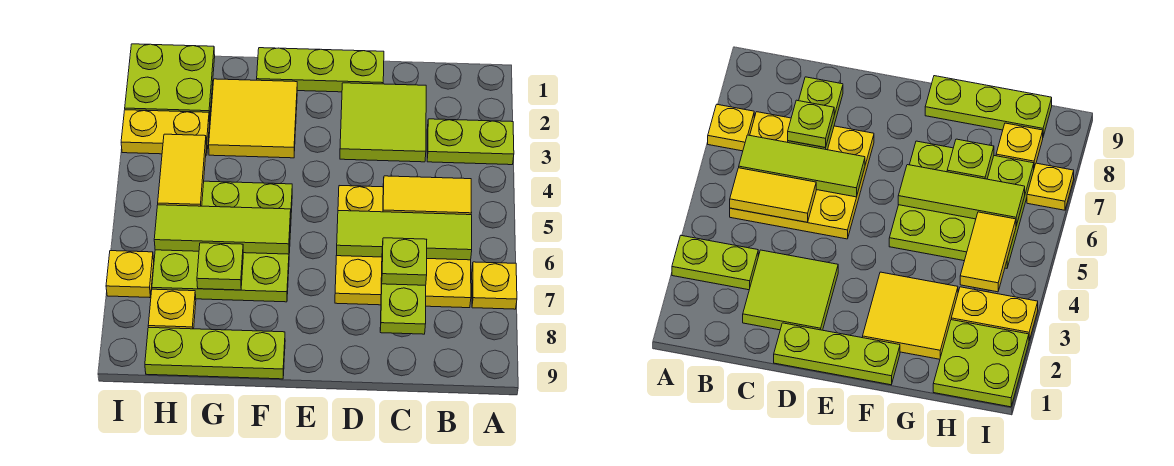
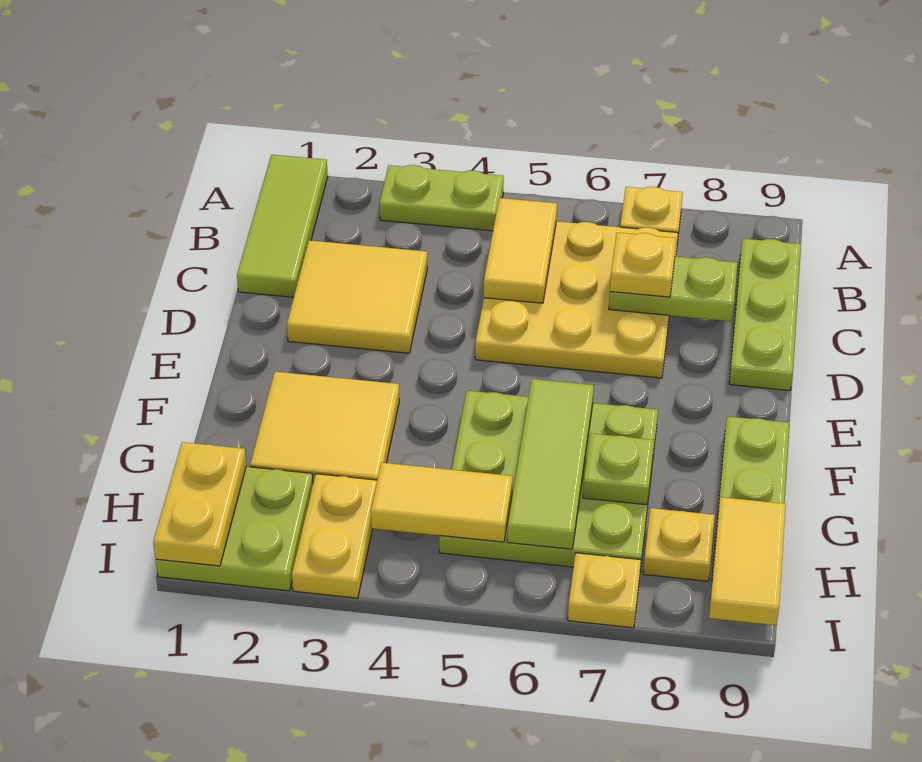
lime plate A3:B3 level 1 -> lime plate A3:A4 level 1
lime tile B6:D6 level 2 -> lime tile A1:C1 level 1
lime tile C2:D3 level 1 -> yellow tile C2:D3 level 1
lime plate C7 level 3 -> yellow plate C7 level 3
lime plate D1:F1 level 1 -> lime plate B9:D9 level 1
none -> yellow plate H1:I1 level 2
none -> yellow tile H9:I9 level 2

